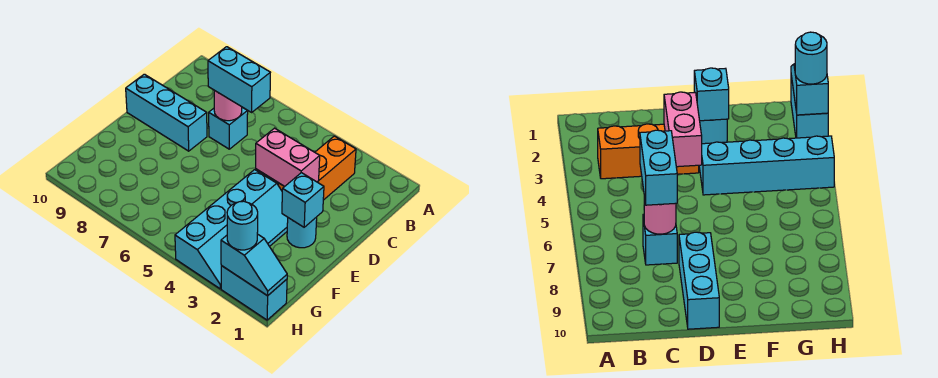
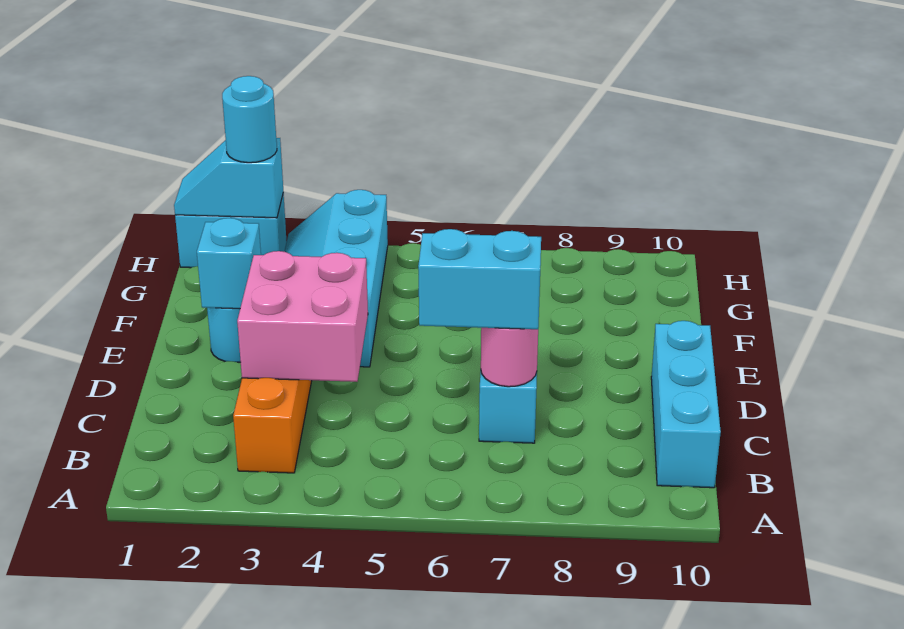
pink brick D3:D4 level 2 -> pink brick C3:D4 level 2
cyan brick D8:D10 level 1 -> cyan brick B10:D10 level 1

